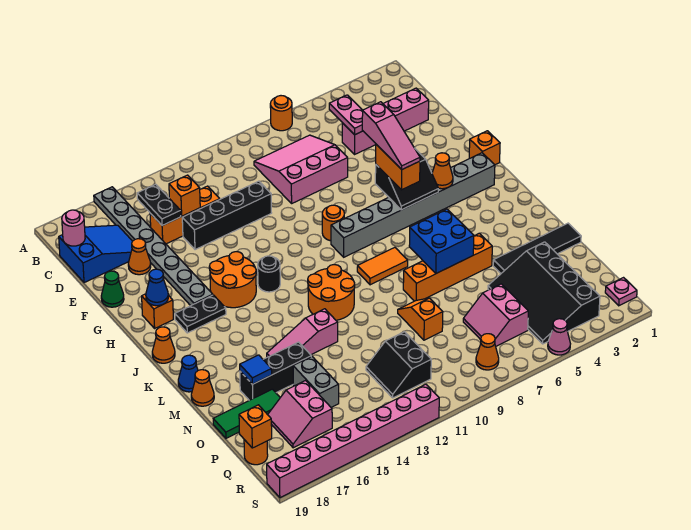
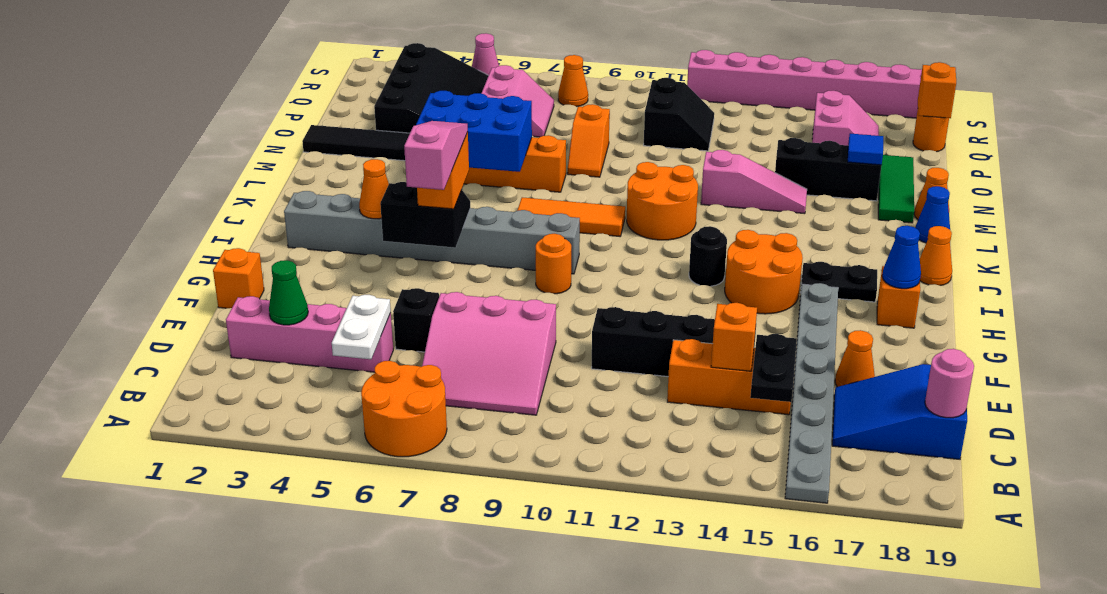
orange round brick A7 level 1 -> orange round brick A6:B7 level 1
pink plate C5:D5 level 2 -> white plate C5:D5 level 2
none -> black brick E6 level 1
green cone F19 level 1 -> green cone D3 level 2
orange brick H1 level 1 -> orange brick F1 level 1
orange tile K8:K9 level 1 -> orange tile K8:K10 level 1
blue brick L6:M7 level 2 -> blue brick L5:M7 level 2
grey brick O15:P15 level 1 -> none
green tile O17:O19 level 1 -> green tile M18:O18 level 1
pink plate R1 level 1 -> none

